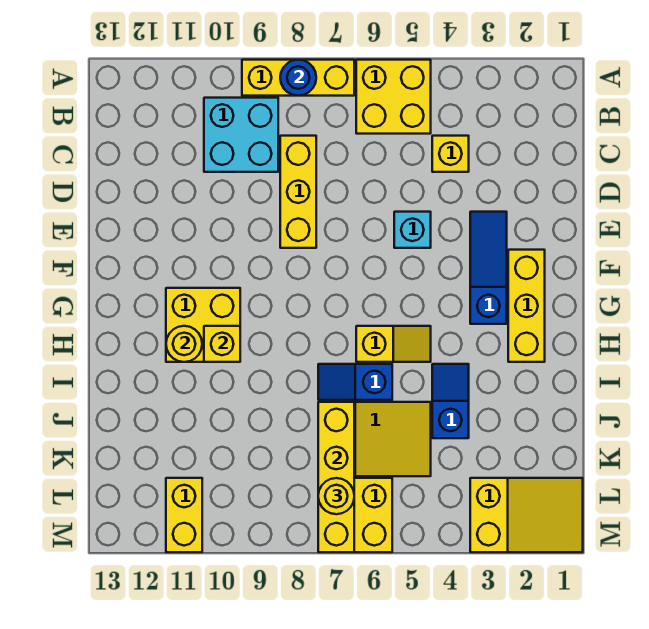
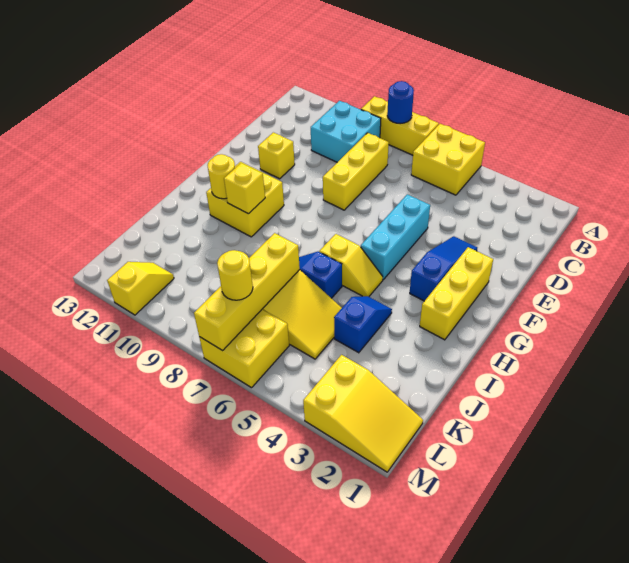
yellow brick C4 level 1 -> yellow brick E11 level 1
cyan brick E5 level 1 -> cyan brick E5:G5 level 1
yellow brick L11:M11 level 1 -> yellow slope L11:M11 level 1 top M

